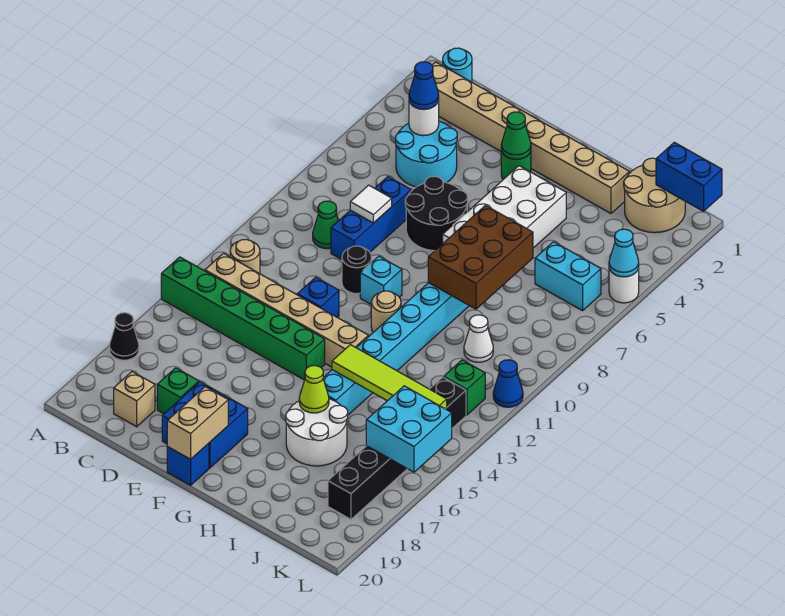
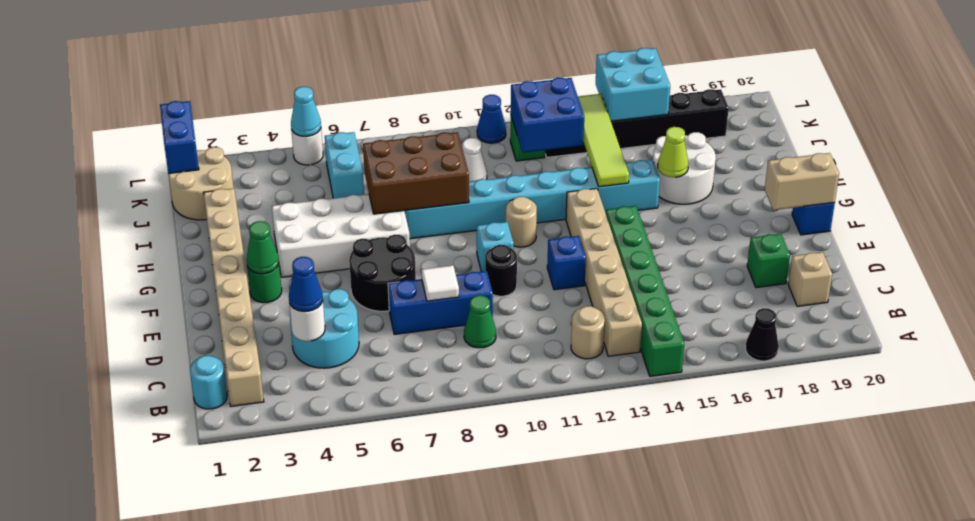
blue brick E18:F19 level 1 -> blue brick J12:K13 level 2

